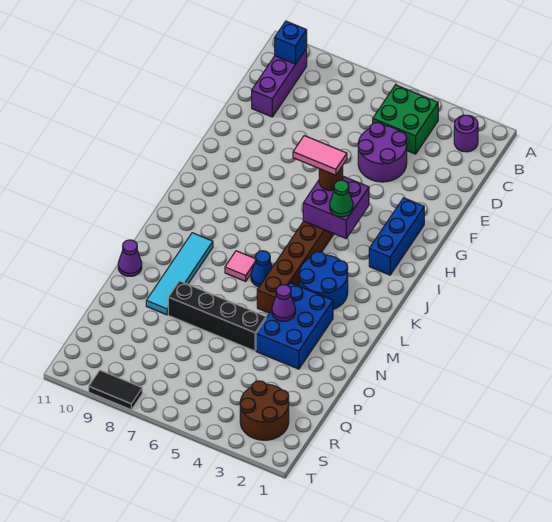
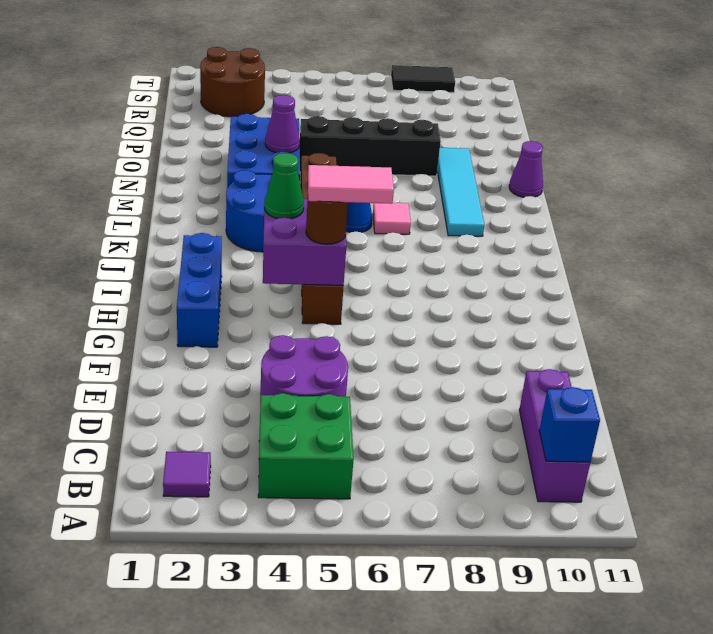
purple round brick B2 level 1 -> purple tile B2 level 1

